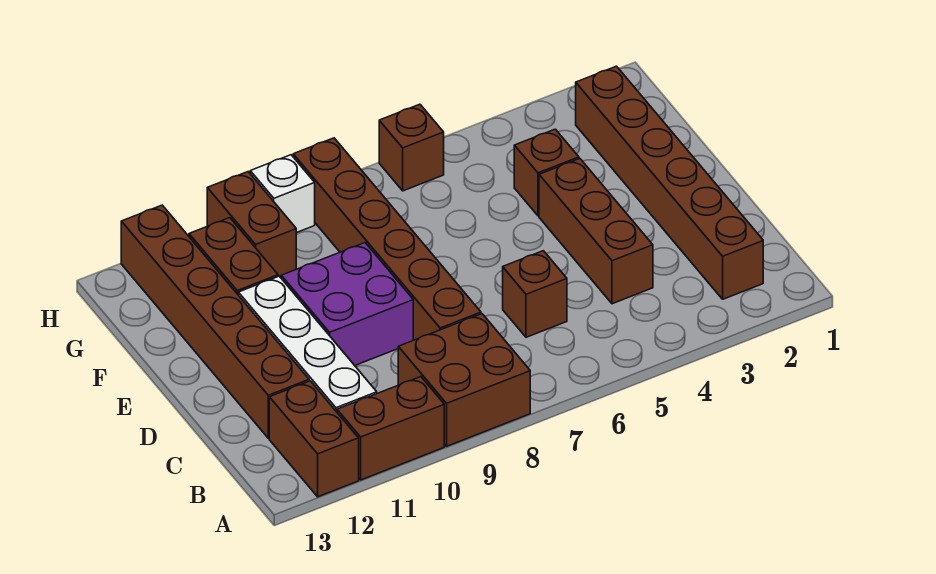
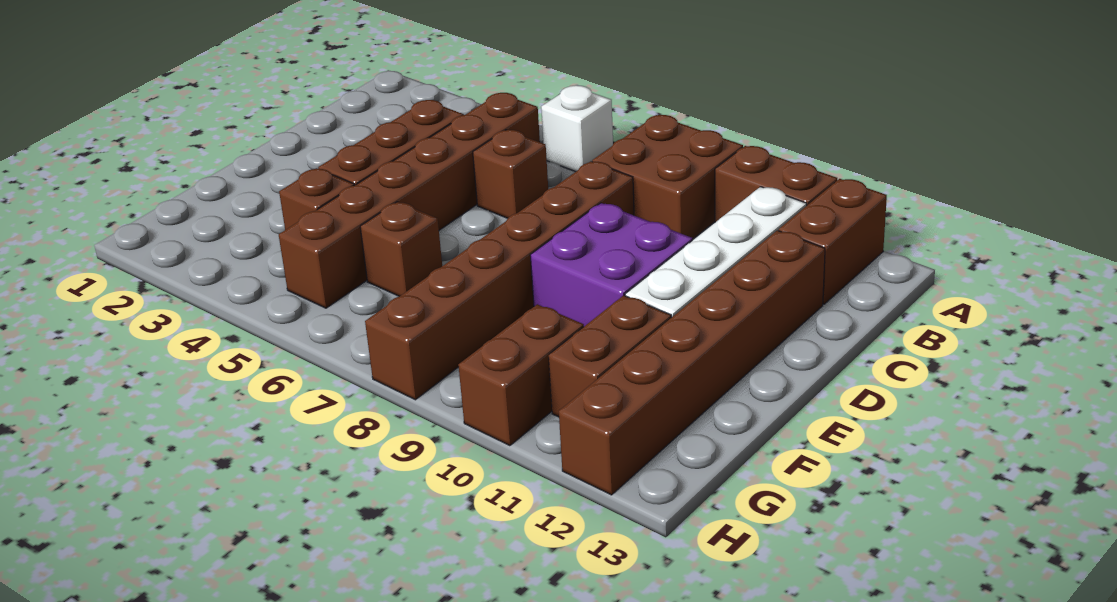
brown brick B2:G2 level 1 -> brown brick B5:G5 level 1
brown brick H6 level 1 -> brown brick F6 level 1
white brick H9 level 1 -> white brick A6 level 1

